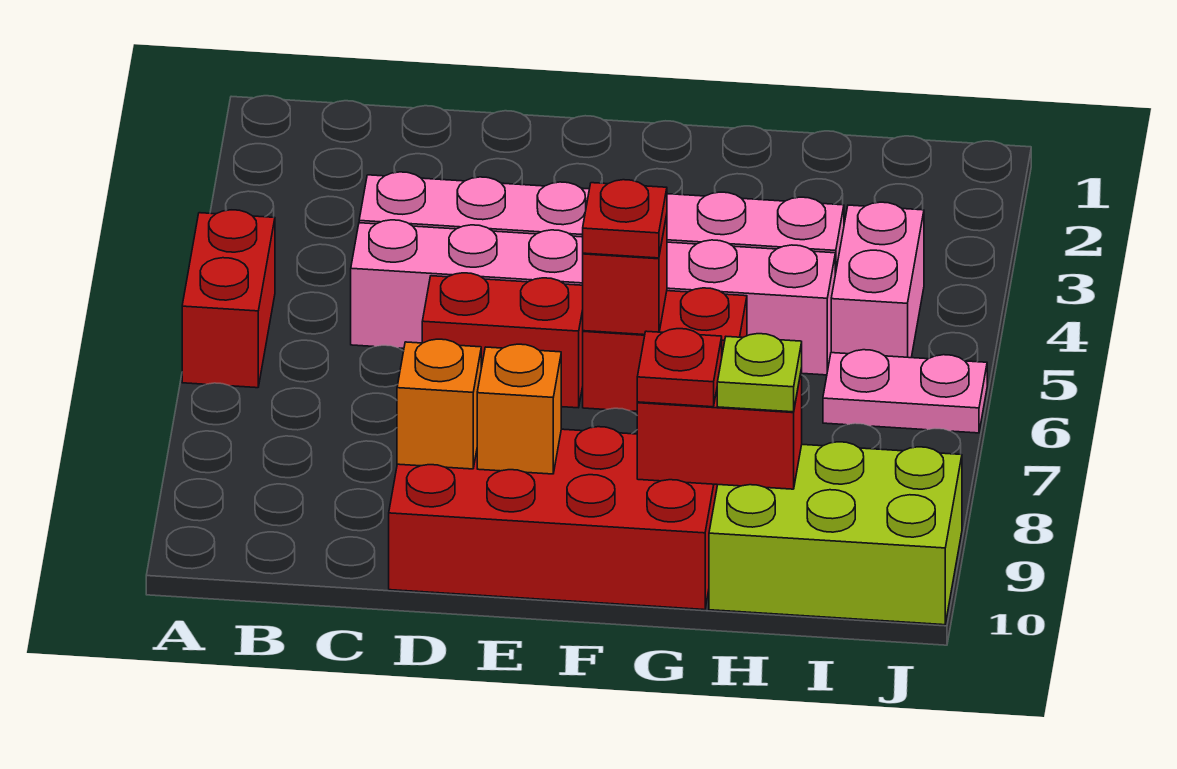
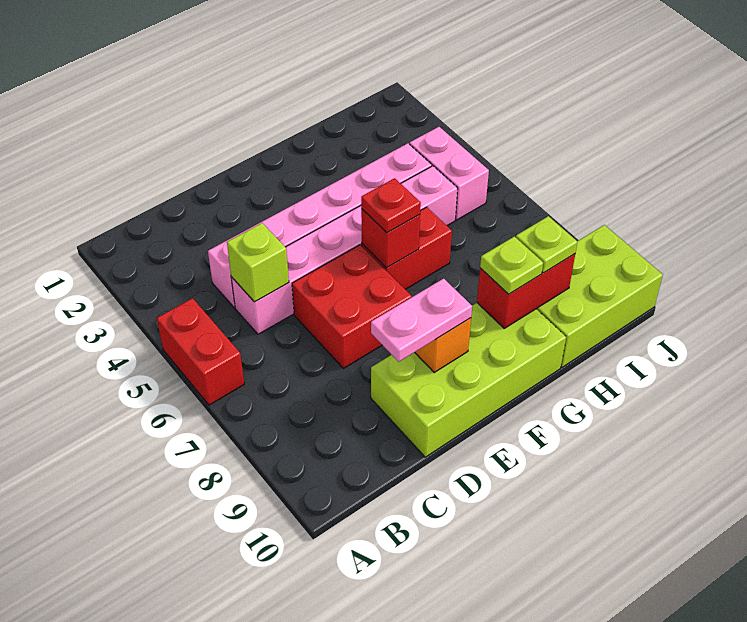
none -> lime brick C5 level 2
red brick D6:E6 level 1 -> red brick D6:E7 level 1
red brick D9:G10 level 1 -> lime brick D9:G10 level 1
orange brick D9 level 2 -> none
red plate G9 level 3 -> lime plate G9 level 3
pink plate I6:J6 level 1 -> pink plate D9:E9 level 3

